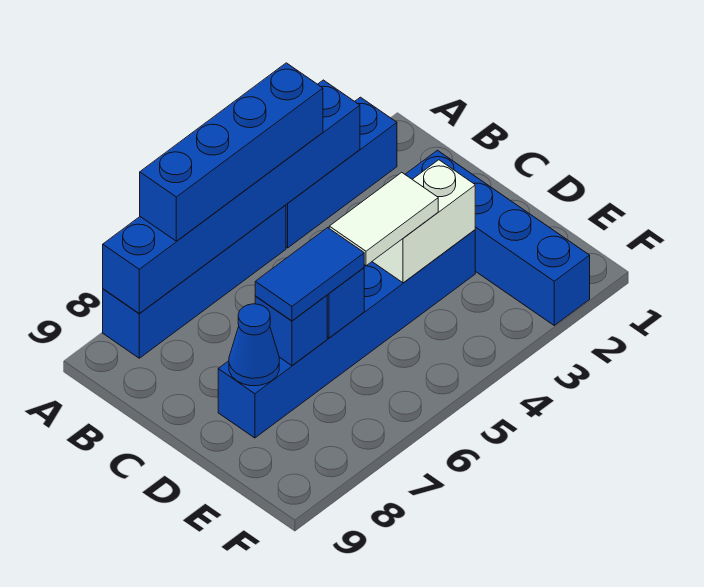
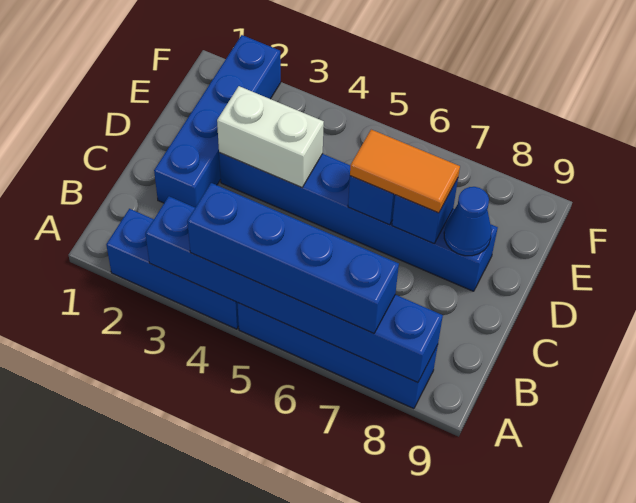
white tile D4:D5 level 3 -> none
blue tile D6:D7 level 3 -> orange tile D6:D7 level 3

